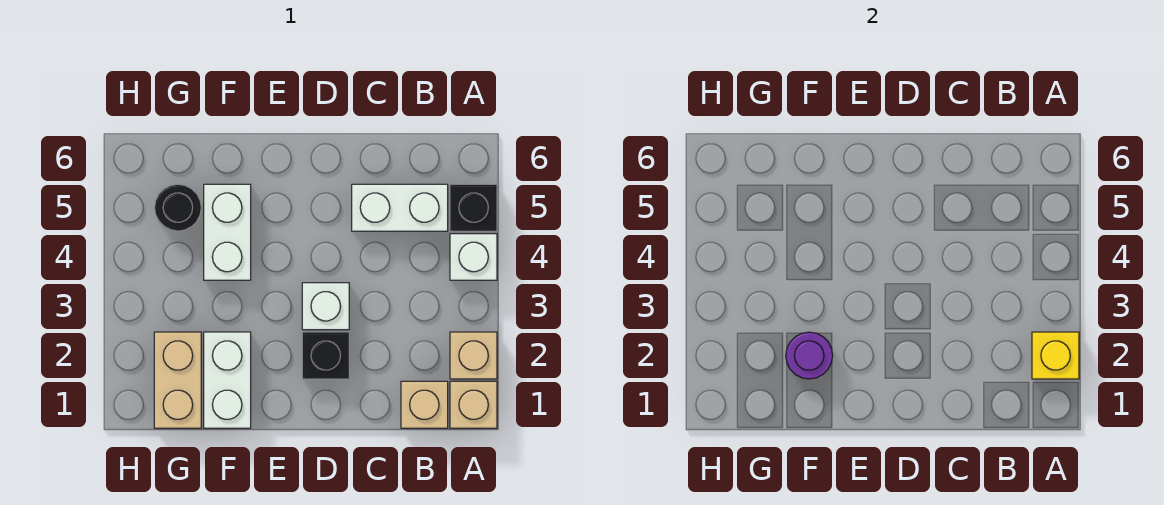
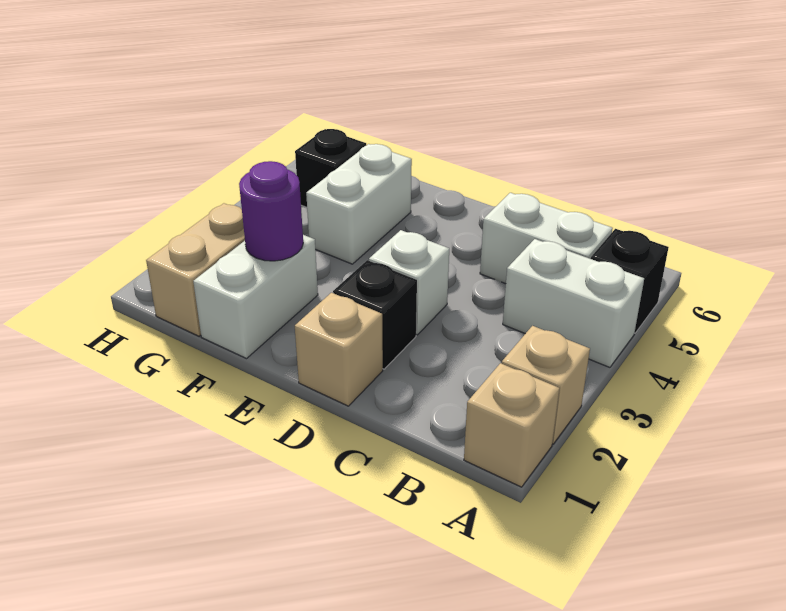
yellow brick A2 level 2 -> none
white brick A4 level 1 -> white brick A4:B4 level 1
tan brick B1 level 1 -> tan brick D1 level 1
black round brick G5 level 1 -> black brick G5 level 1

